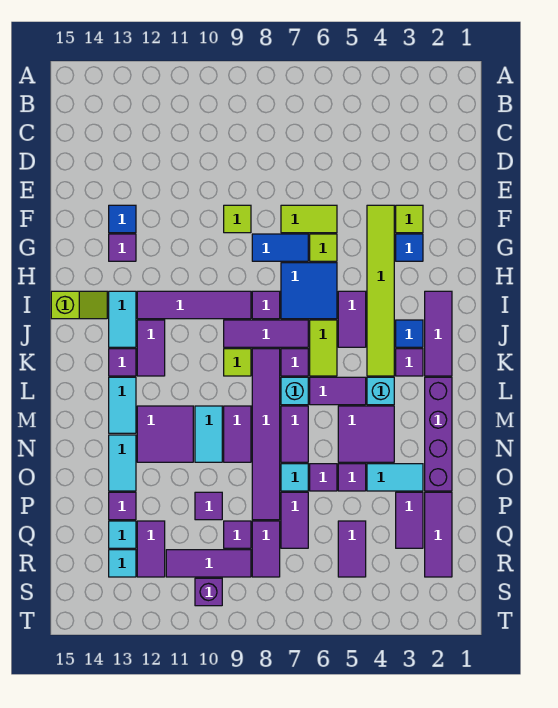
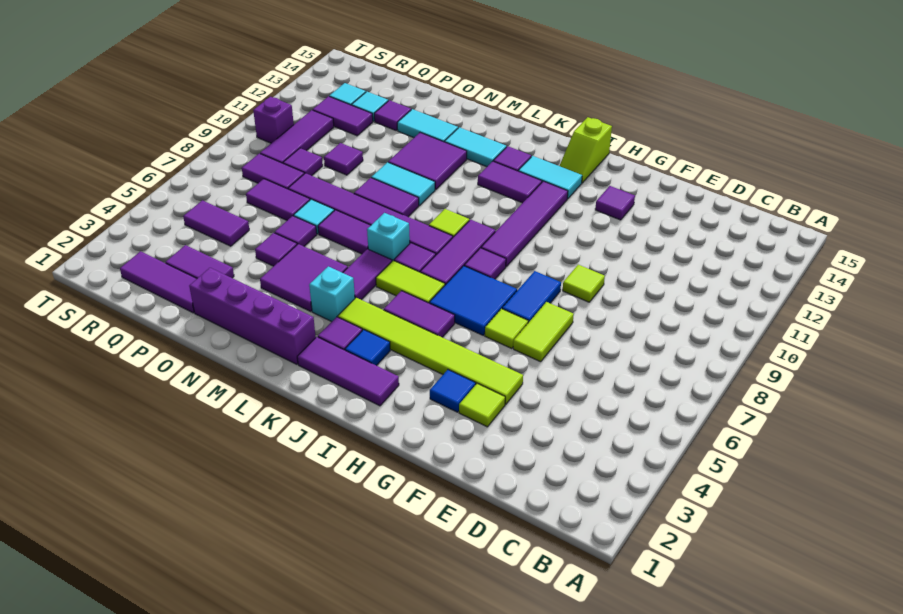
blue tile F13 level 1 -> none
cyan tile O3:O4 level 1 -> none

